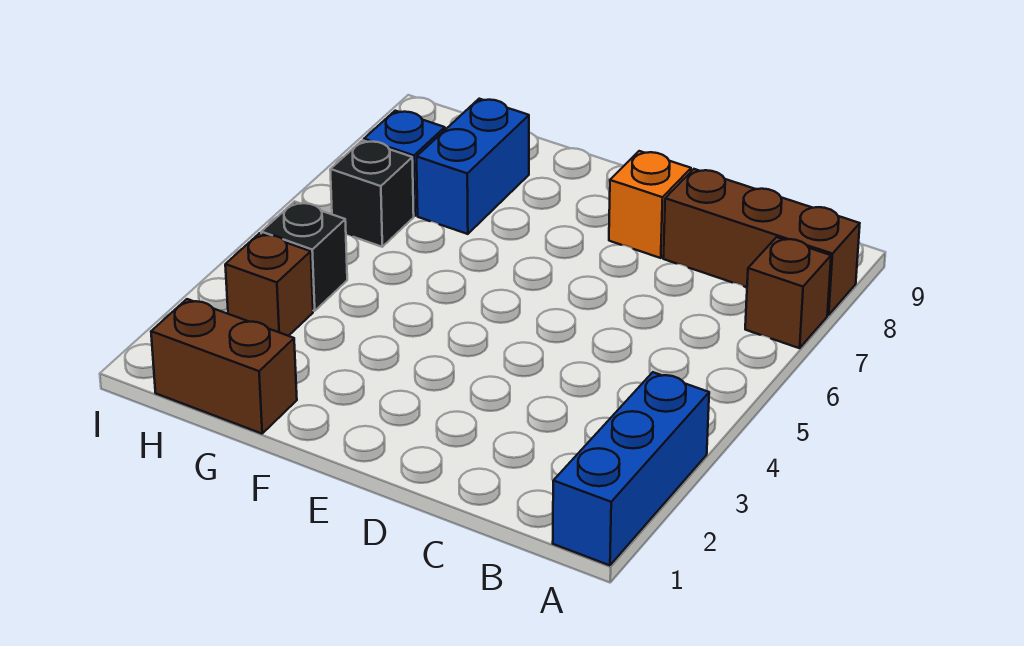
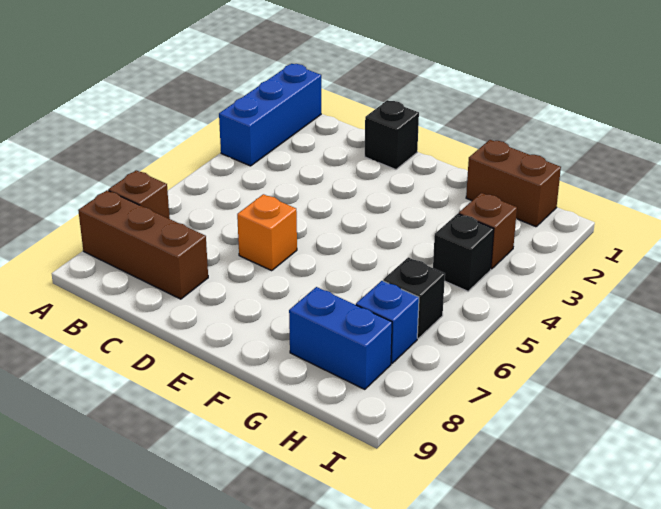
none -> black brick D1 level 1
orange brick D8 level 1 -> orange brick D6 level 1
blue brick G7:G8 level 1 -> blue brick G8:H8 level 1

